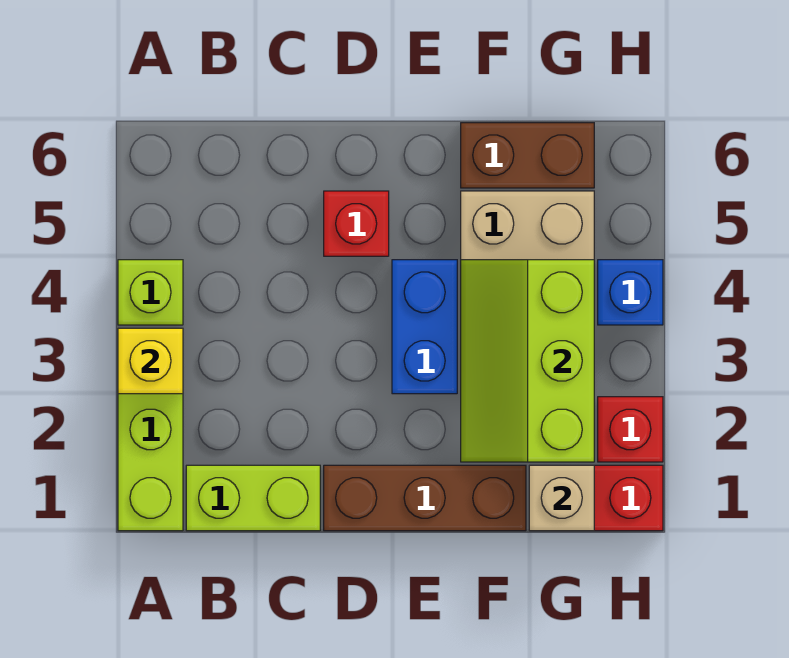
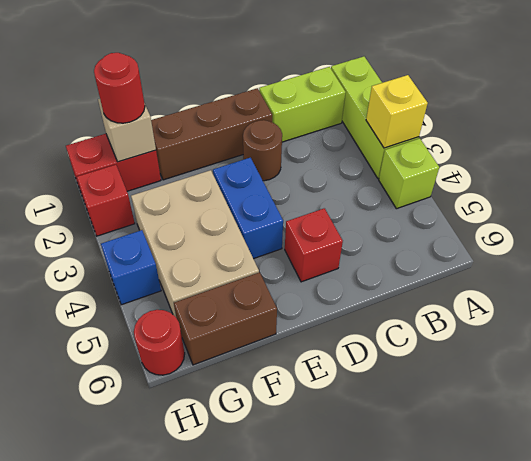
none -> brown round brick D2 level 1
lime slope F2:G4 level 2 top G -> none
none -> red round brick G1 level 3
none -> red round brick H6 level 1

